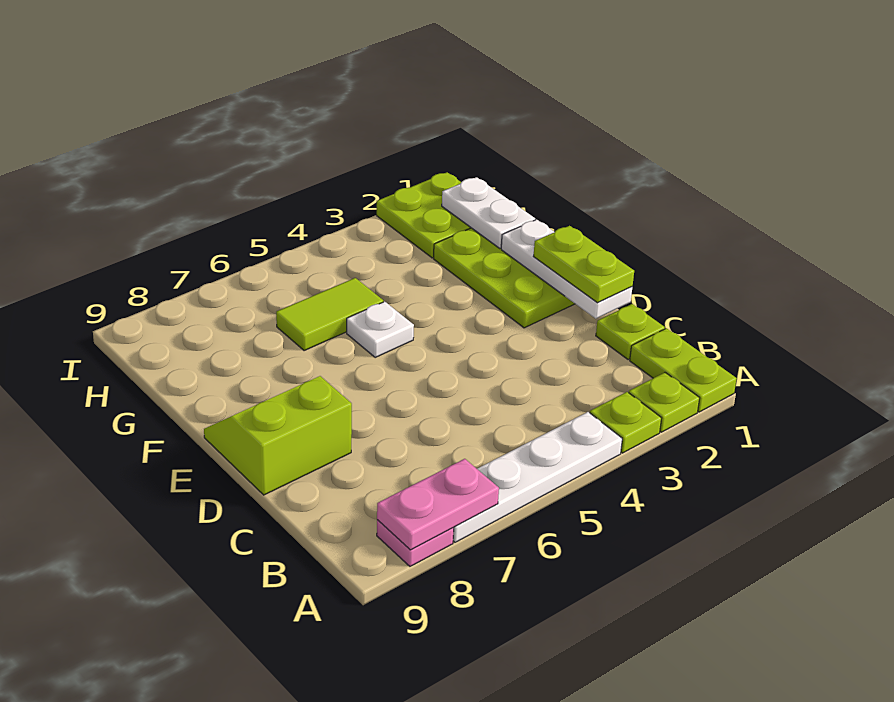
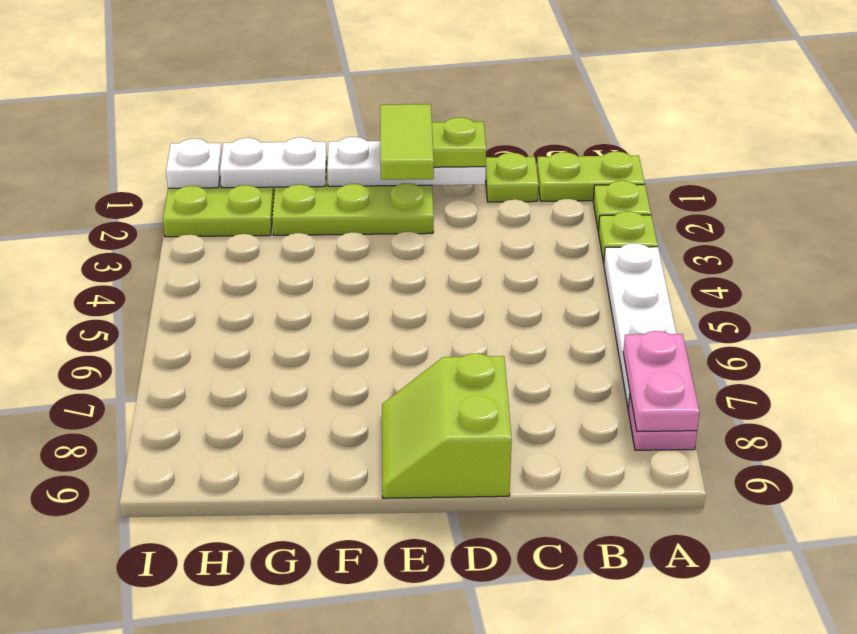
white plate F5 level 1 -> white plate I1 level 2
lime tile G5:G6 level 1 -> lime tile E1:E2 level 4

